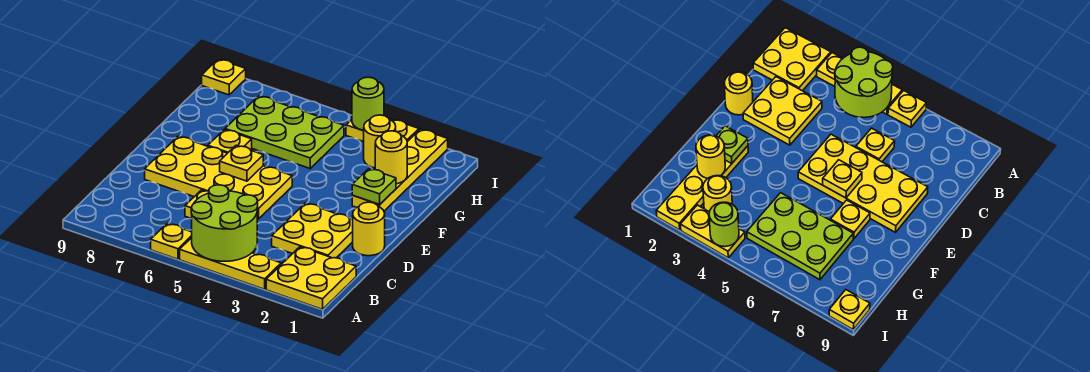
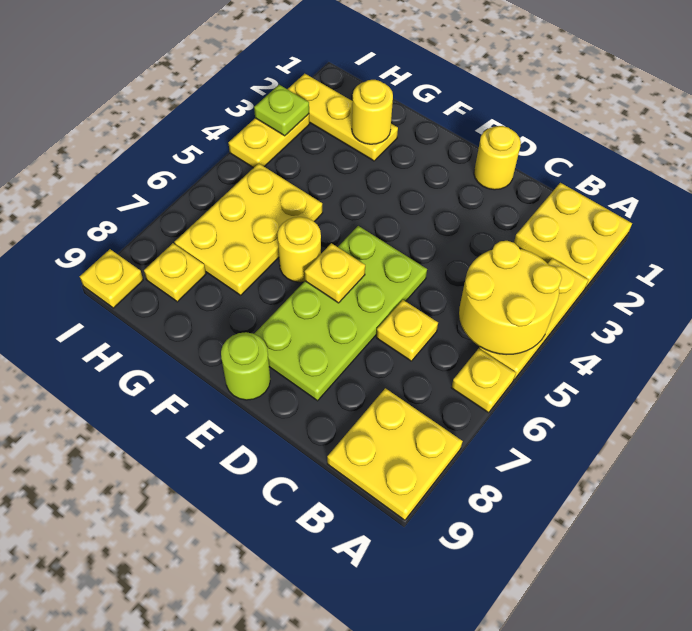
lime round brick A4:B5 level 2 -> yellow round brick A4:B5 level 2
yellow plate C2:D3 level 1 -> yellow plate A8:B9 level 1
yellow plate D5:E8 level 1 -> lime plate D5:E8 level 1
yellow plate F2:I2 level 1 -> yellow plate G2:I2 level 1
lime plate F2 level 2 -> lime plate I3 level 2
yellow plate F7 level 1 -> yellow plate H8 level 1
lime plate G5:H7 level 1 -> yellow plate G5:H7 level 1
yellow round brick H3 level 1 -> yellow round brick F6 level 1
lime round brick I4 level 2 -> lime round brick E9 level 1

